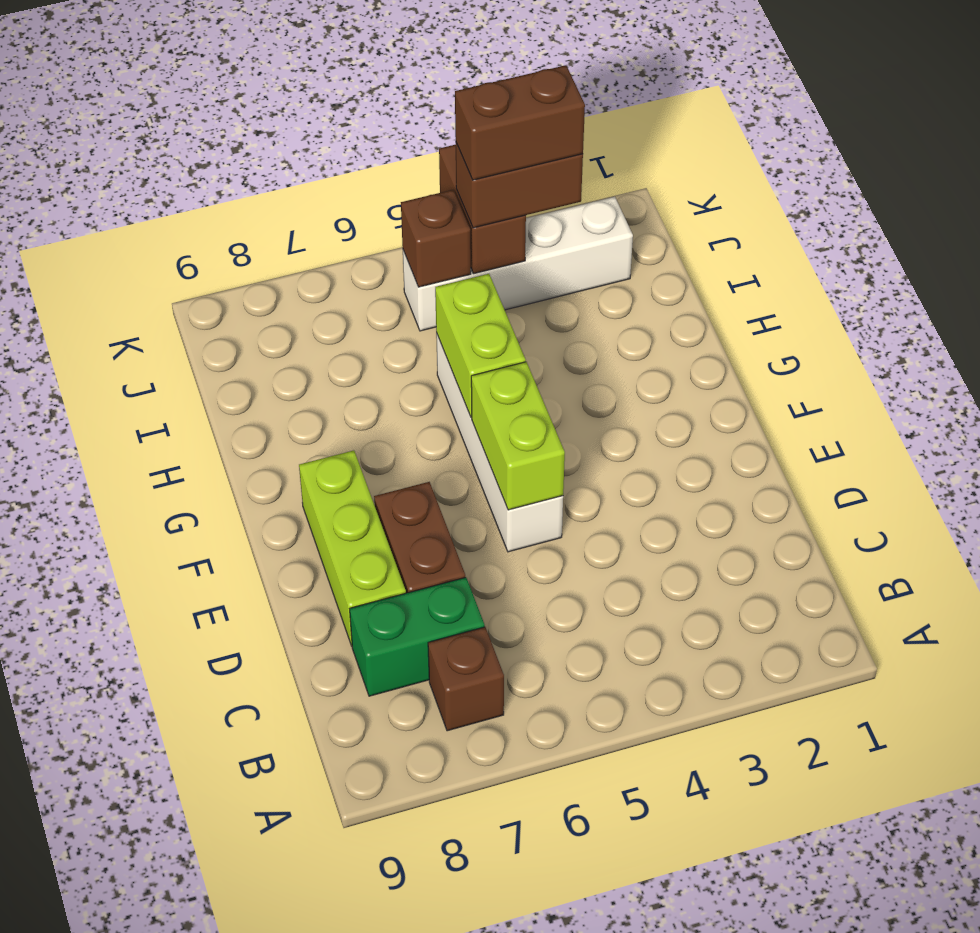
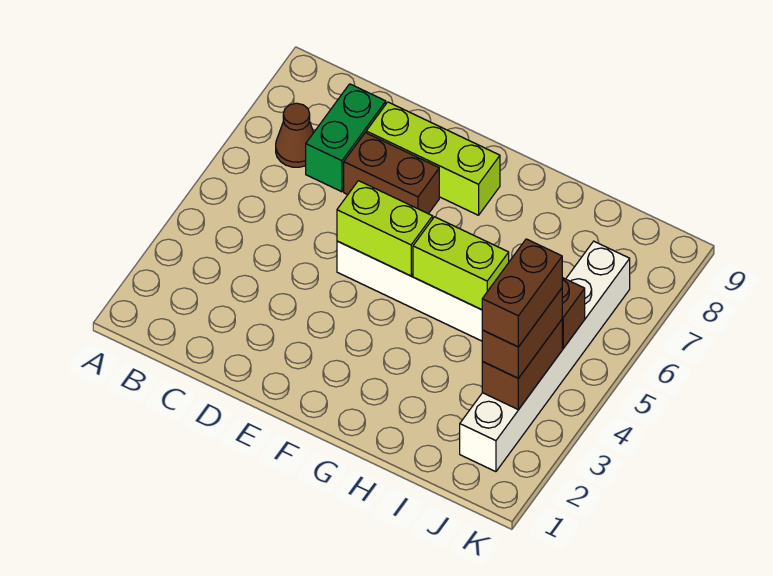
brown brick B7 level 1 -> brown cone B7 level 1
white brick J2:J5 level 1 -> white brick J2:J7 level 1
brown brick J4:K4 level 2 -> brown brick J3:J4 level 2

